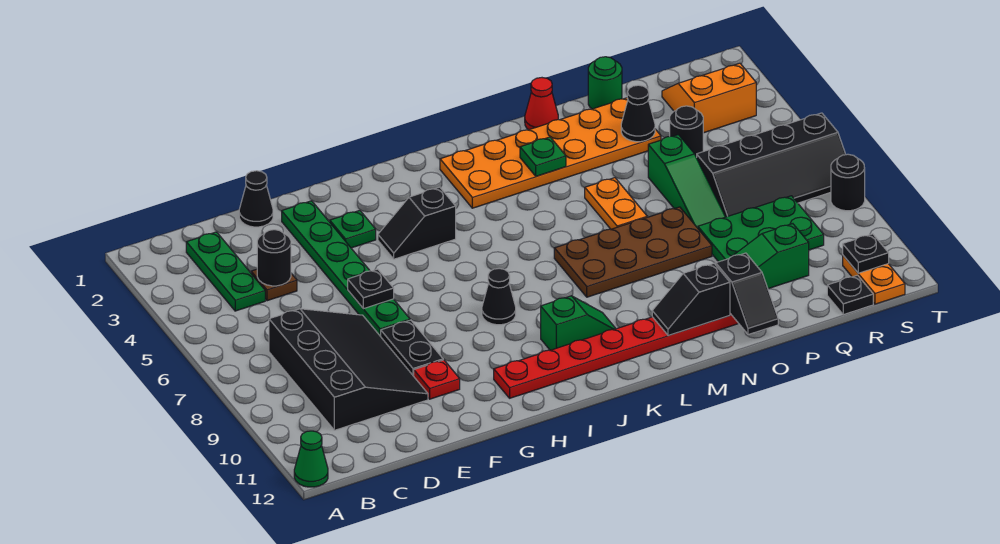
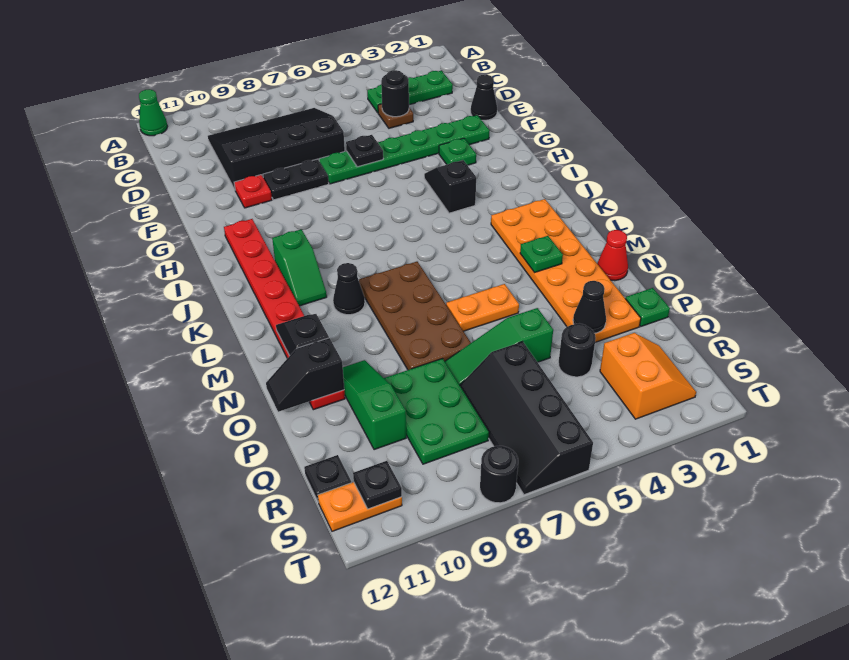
black slope C7:E10 level 1 top C -> black slope C7:E10 level 1 top E
black cone I8 level 1 -> black cone L9 level 1
green round brick P1 level 1 -> green plate P1 level 1

